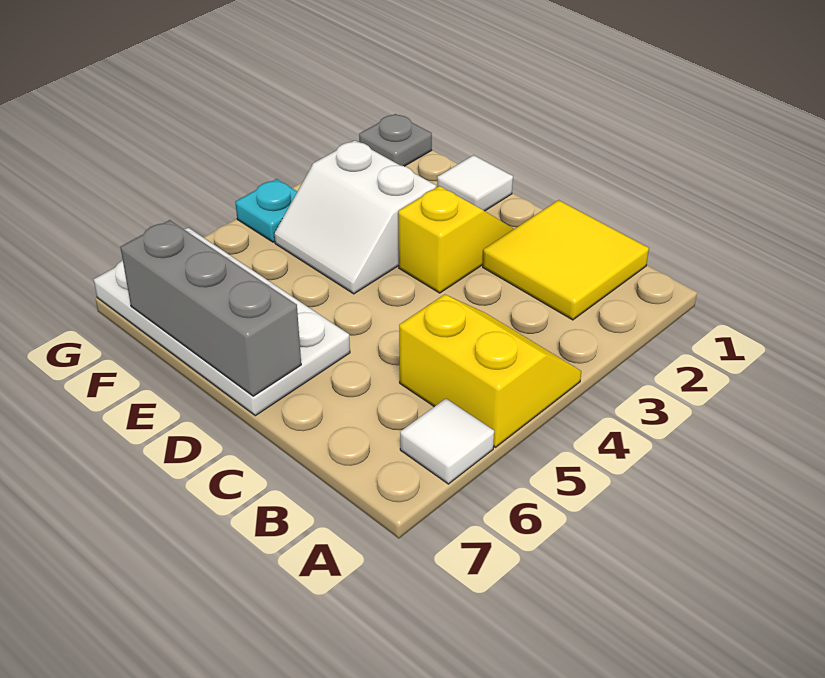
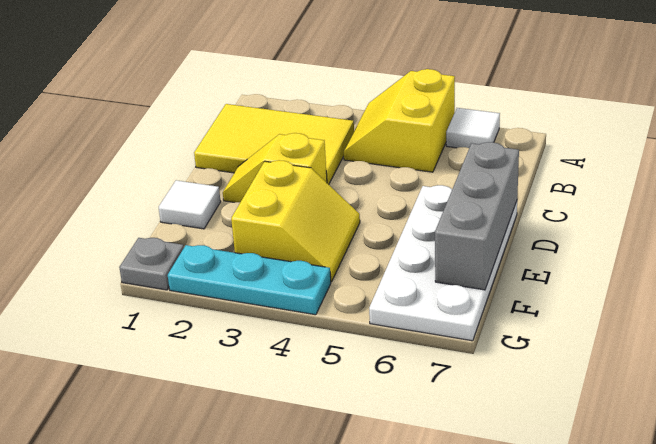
yellow tile B1:C2 level 1 -> yellow tile B1:C3 level 1
white slope E3:F4 level 1 top 3 -> yellow slope E3:F4 level 1 top 3
cyan plate G4 level 1 -> cyan plate G2:G4 level 1

